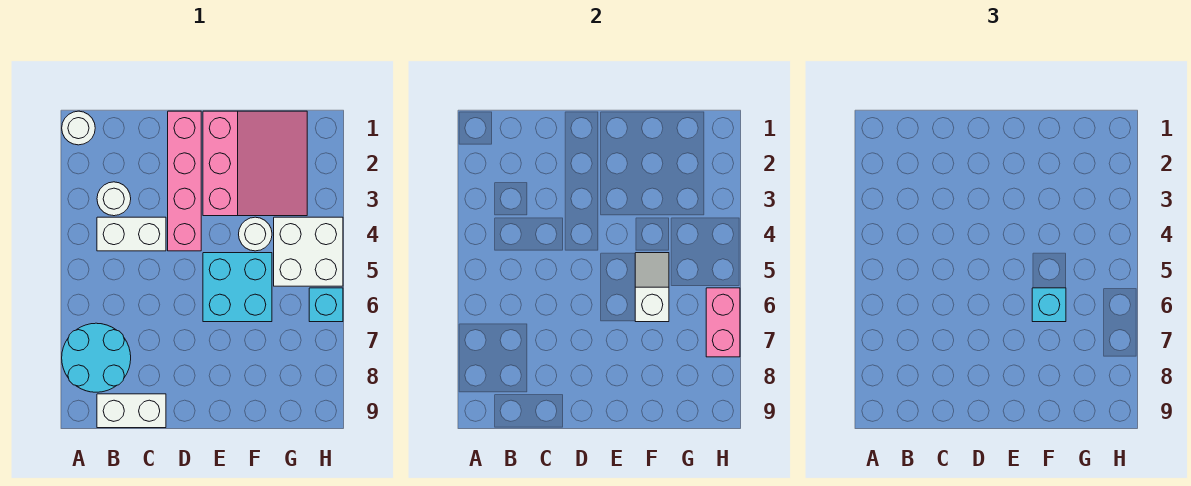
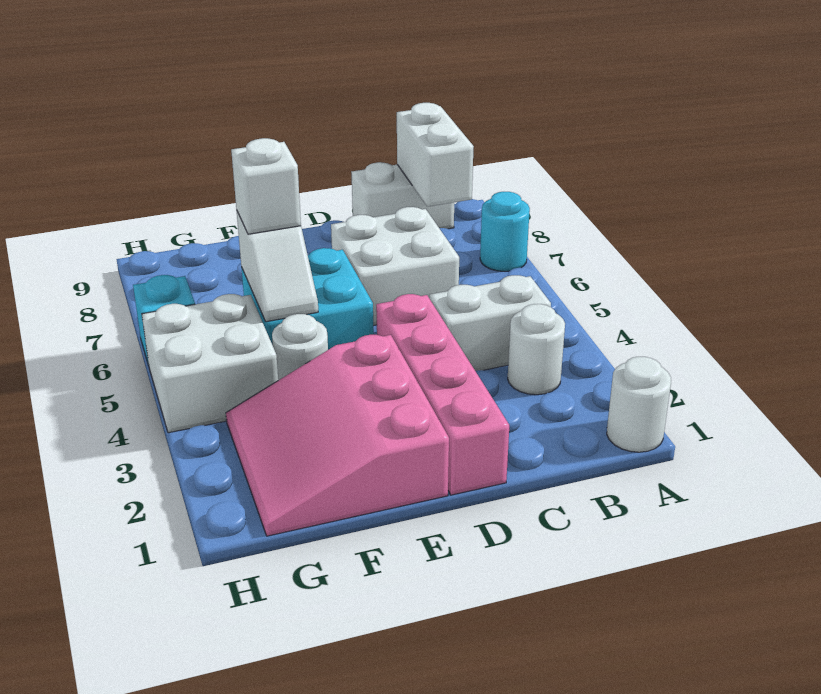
cyan round brick A7:B8 level 1 -> cyan round brick A7 level 1
none -> white brick B8:B9 level 2
none -> white brick C6:D7 level 1
cyan brick F6 level 3 -> white brick F6 level 3
pink brick H6:H7 level 2 -> none

